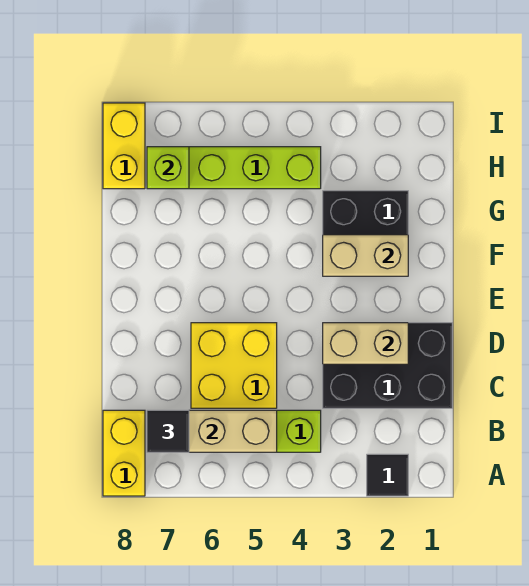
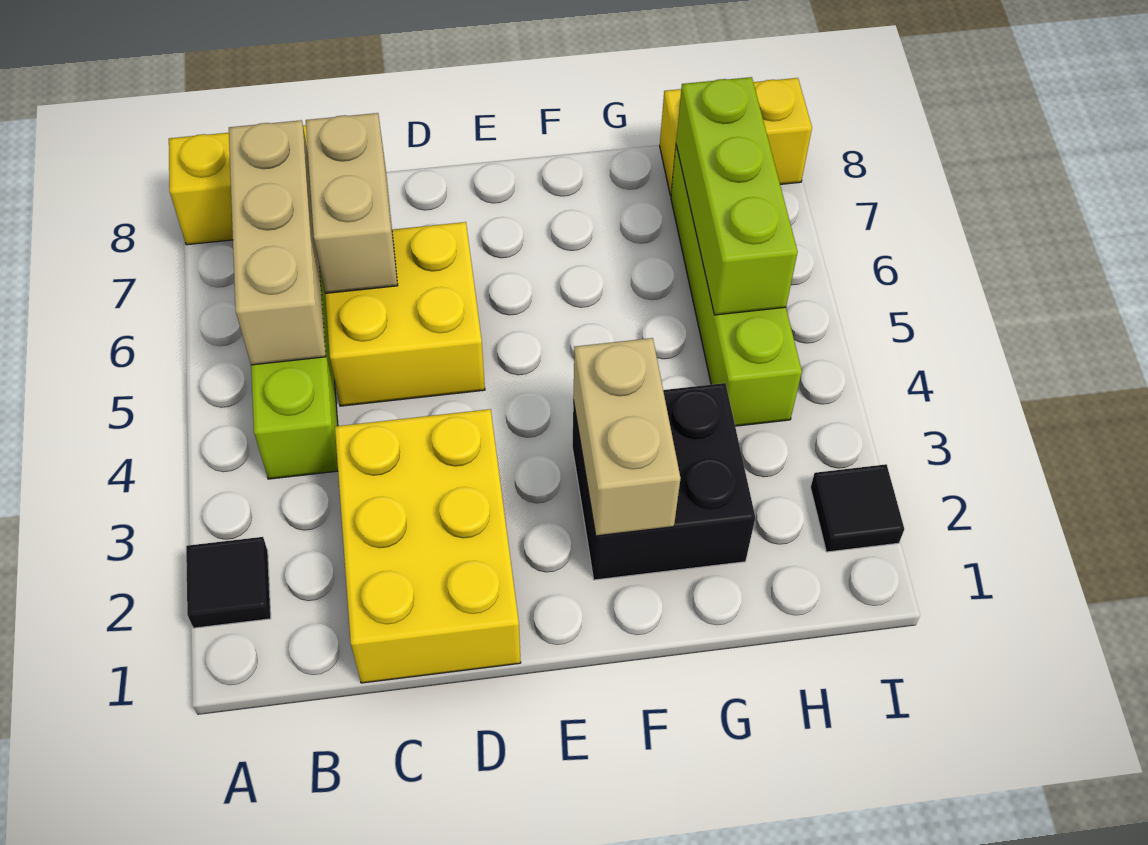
black tile B7 level 3 -> black tile I2 level 1
black brick C1:D3 level 1 -> yellow brick C1:D3 level 1
tan brick D2:D3 level 2 -> tan brick C6:C7 level 2
lime brick H7 level 2 -> lime brick H5:H7 level 2

